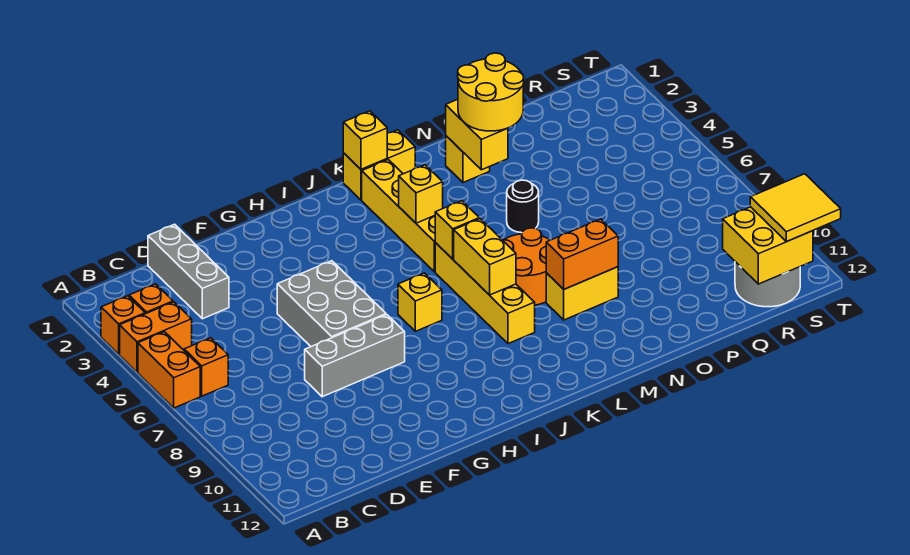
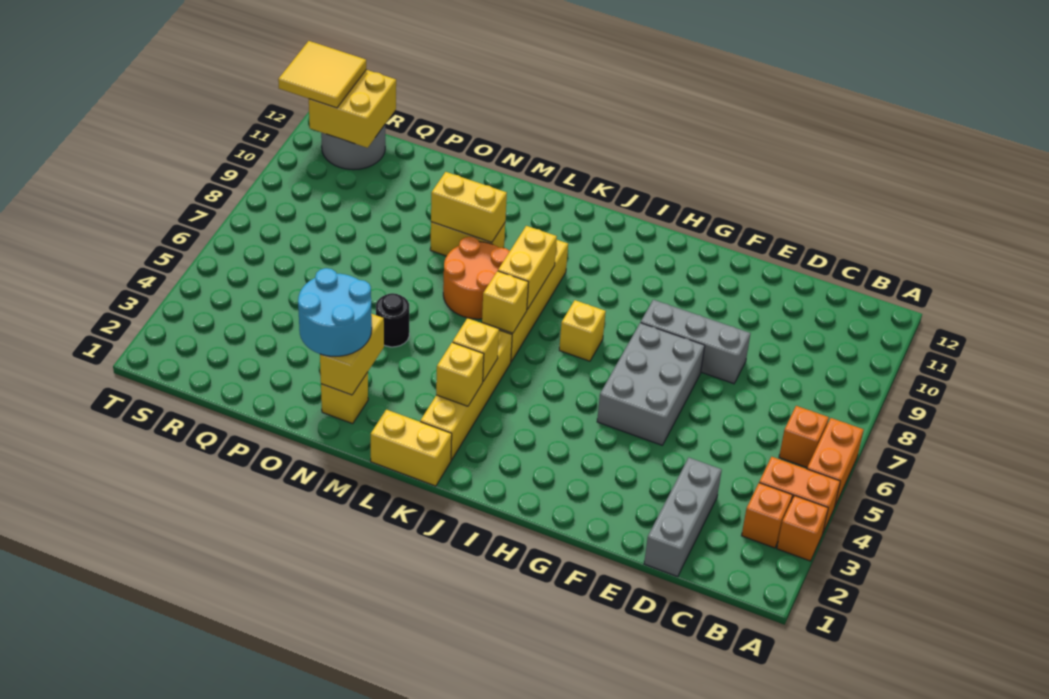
yellow brick K1 level 2 -> yellow brick K3 level 2
orange brick M9:N9 level 2 -> yellow brick M9:N9 level 2
yellow round brick N2:O3 level 3 -> cyan round brick N2:O3 level 3

